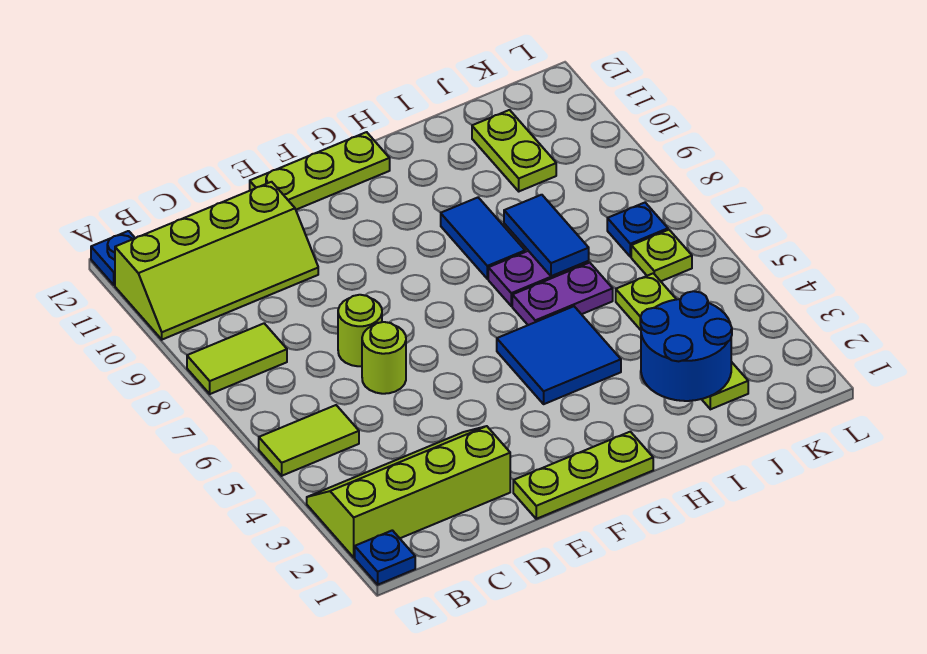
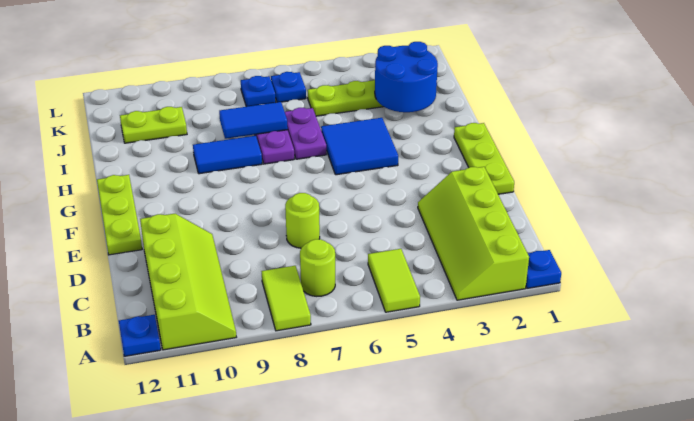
lime round brick D6 level 1 -> lime round brick B7 level 1
lime plate K6 level 1 -> blue plate K6 level 1

